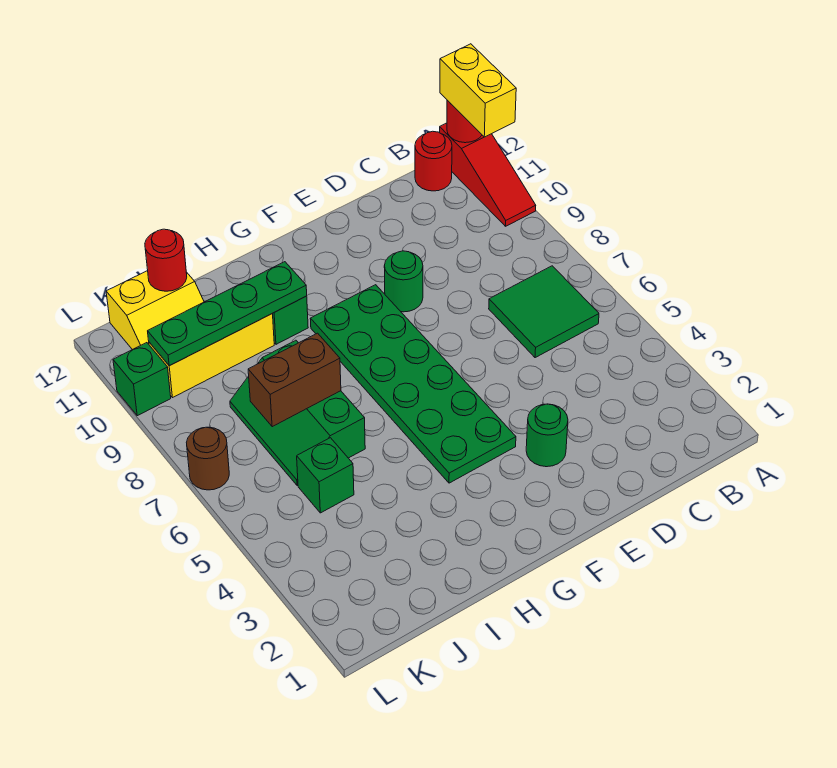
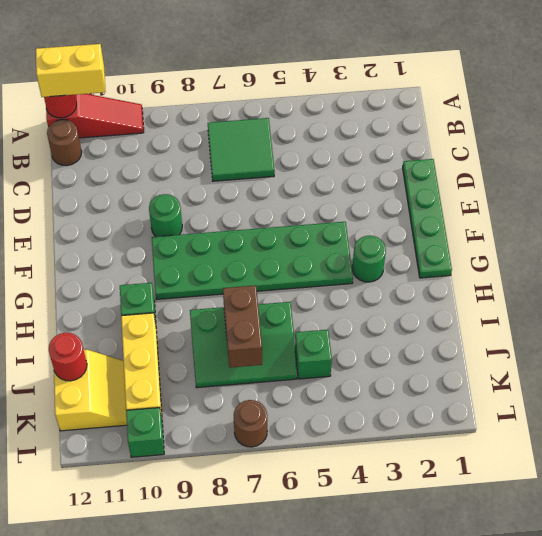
red round brick B12 level 1 -> brown round brick B12 level 1
green round brick E3 level 1 -> green round brick G3 level 1
green plate H10:K10 level 2 -> green plate D1:G1 level 1

